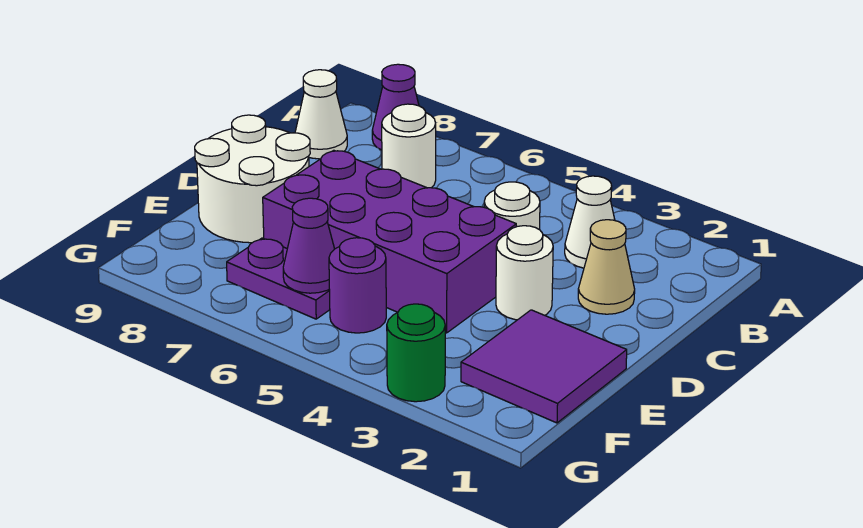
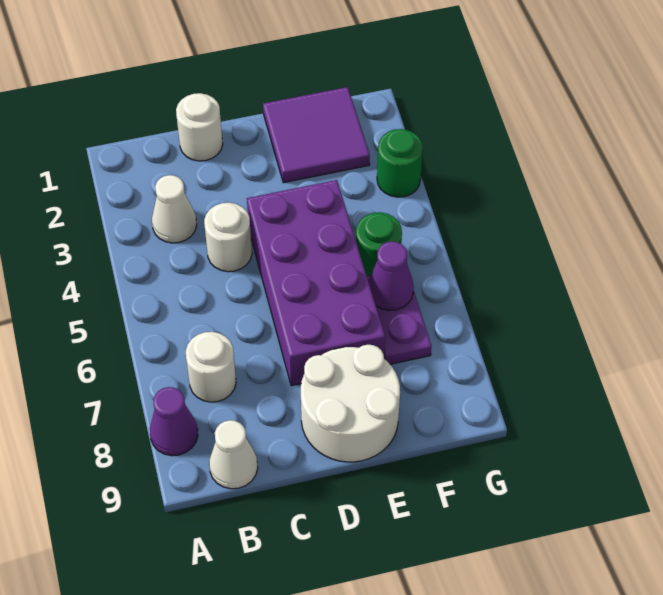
tan cone C2 level 1 -> none
white round brick D3 level 1 -> white round brick C1 level 1
purple round brick F5 level 1 -> green round brick F5 level 1

